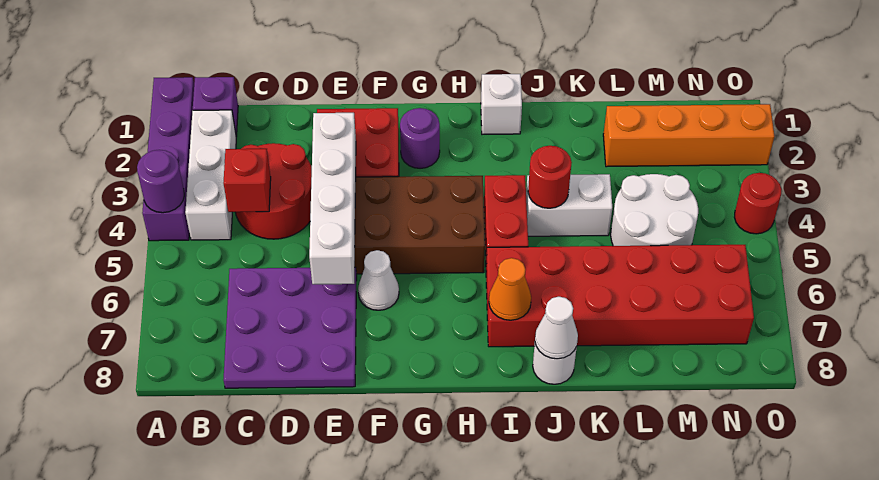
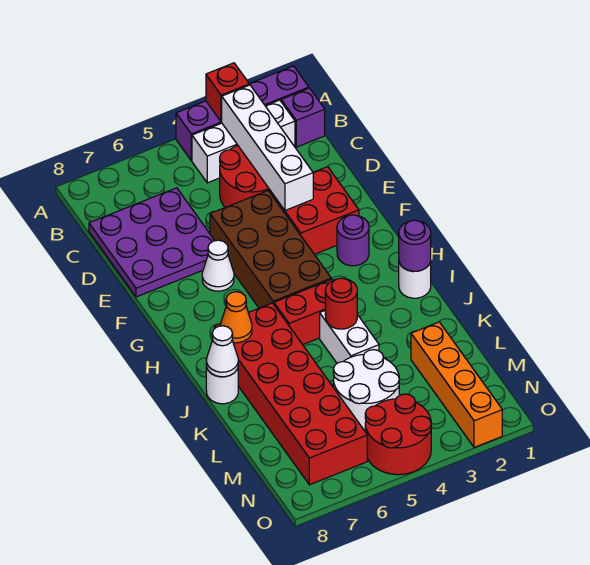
purple round brick A4 level 2 -> purple round brick I1 level 2
red brick C4 level 2 -> red brick A3 level 2
white brick E3:E6 level 2 -> white brick B3:E3 level 2
white brick I1 level 1 -> white round brick I1 level 1
red round brick O4 level 1 -> red round brick N4:O5 level 1

